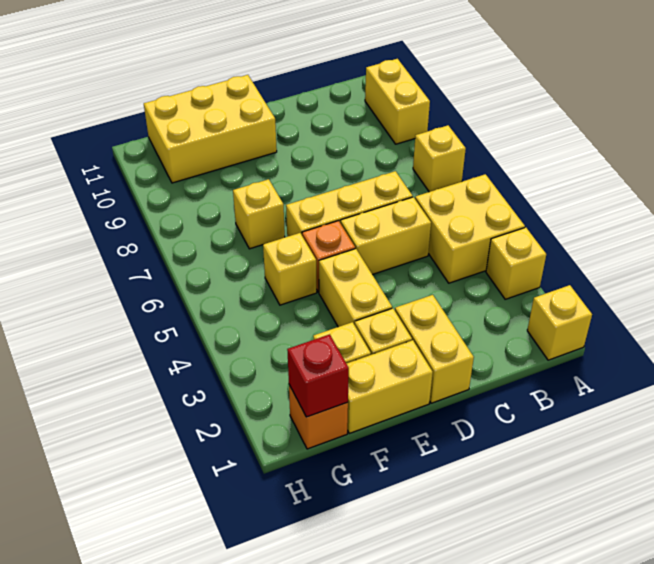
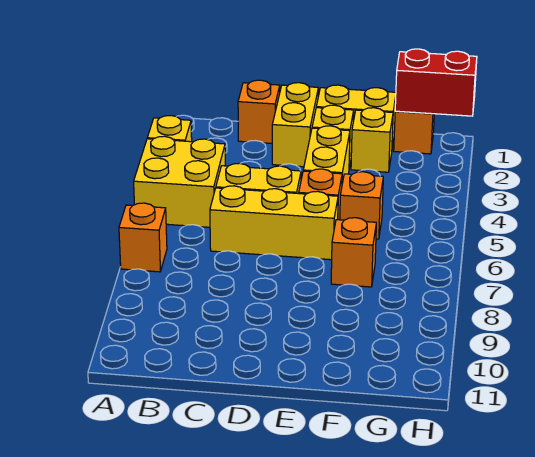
yellow brick A1 level 1 -> none
yellow brick A7 level 1 -> orange brick A7 level 1
yellow brick A9:A10 level 1 -> none
none -> orange brick C1 level 1
yellow brick E10:G11 level 1 -> none
yellow brick F5 level 1 -> orange brick F5 level 1
yellow brick F7 level 1 -> orange brick F7 level 1
red brick G1 level 2 -> red brick G1:H1 level 2

